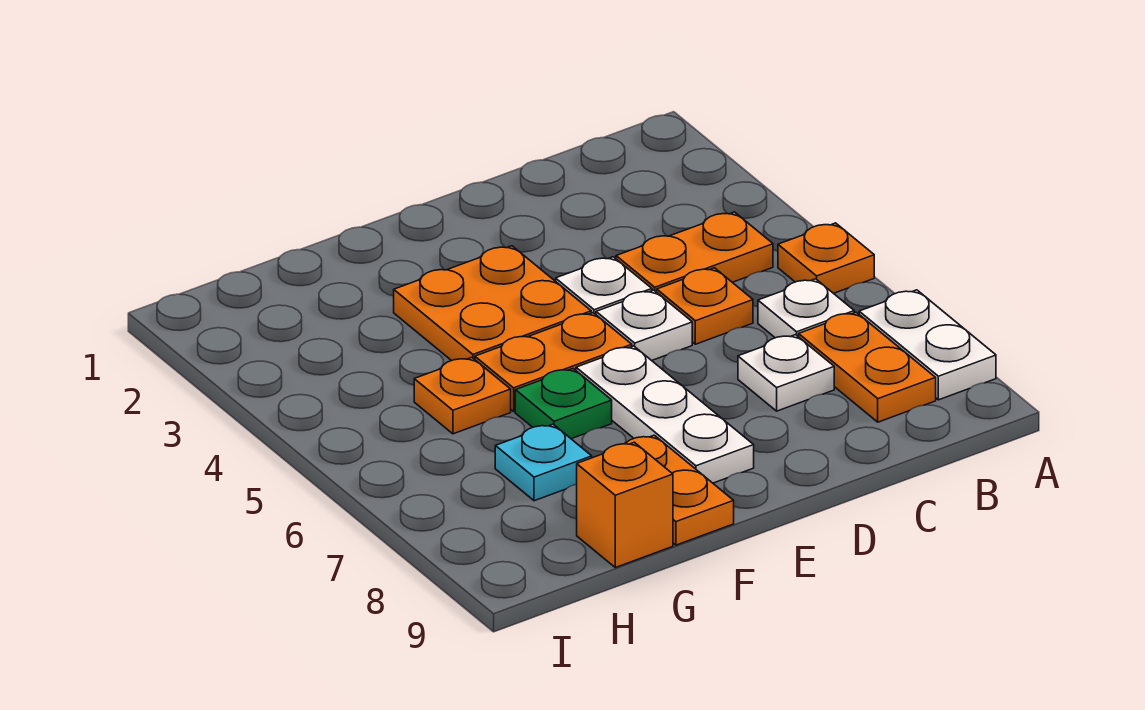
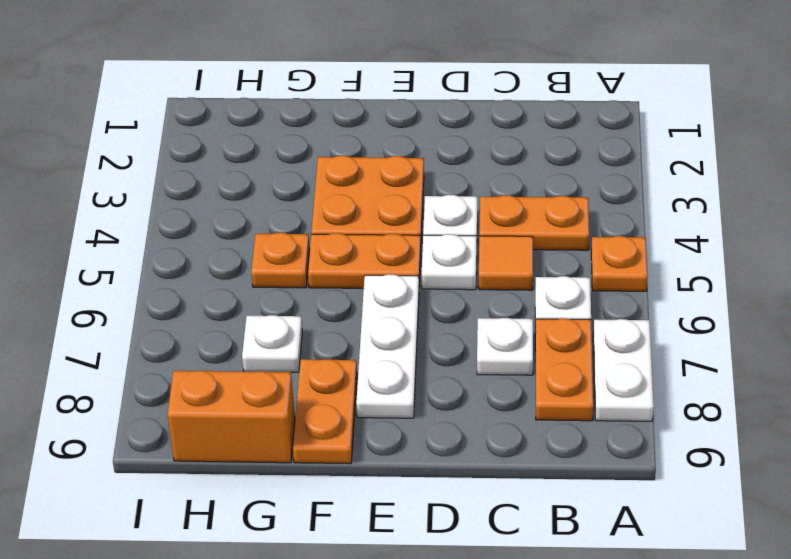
orange plate C5 level 1 -> orange tile C5 level 1
green plate F6 level 1 -> none
cyan plate G7 level 1 -> white plate G7 level 1
orange brick G9 level 1 -> orange brick G9:H9 level 1

